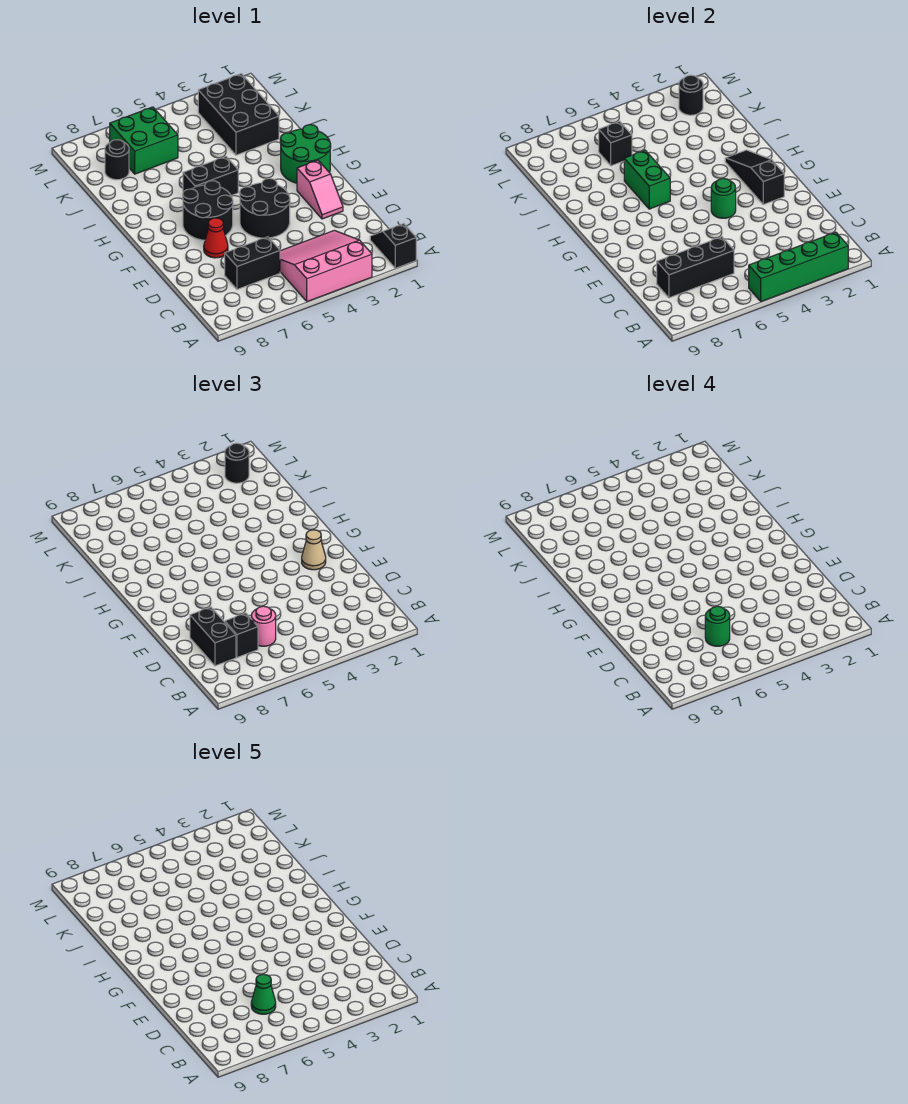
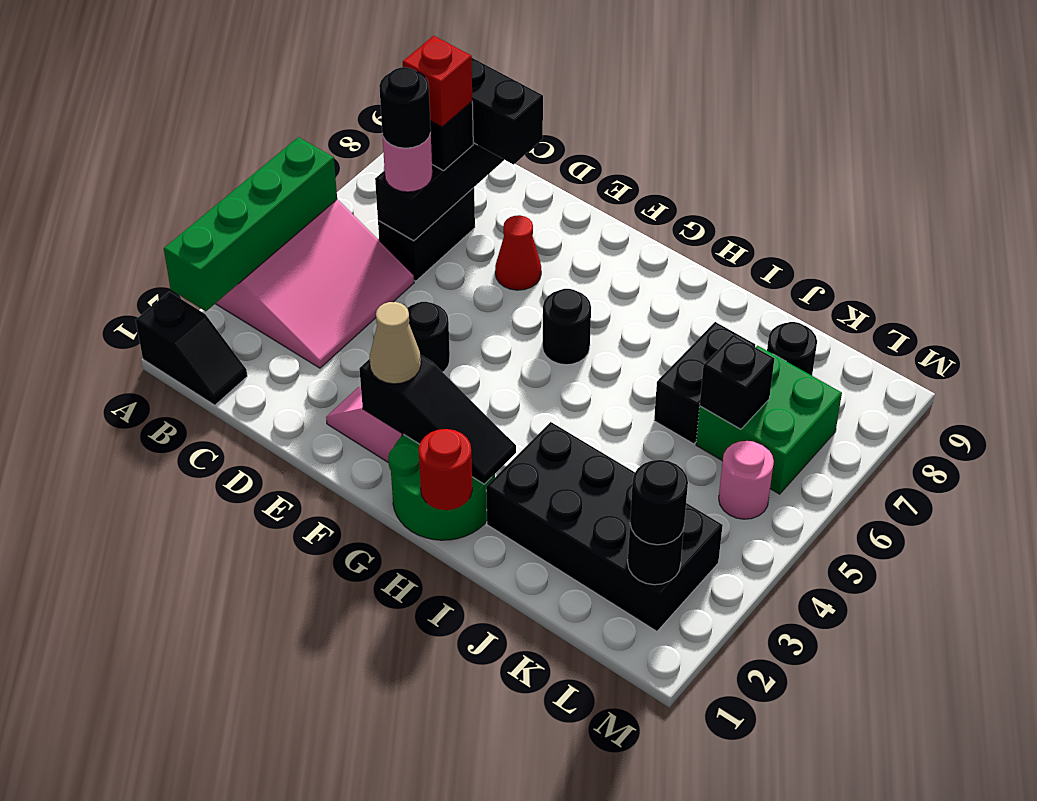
green round brick C6 level 4 -> black round brick C6 level 4
green cone C6 level 5 -> none
none -> red brick C7 level 4
black round brick E4:F5 level 1 -> black round brick E4 level 1
green round brick F4 level 2 -> none
black round brick F6:G7 level 1 -> black round brick G6 level 1
none -> red round brick H1 level 2
black brick H5:H6 level 1 -> black brick J6:J7 level 1
green brick H6:I6 level 2 -> none
black brick J2:L3 level 1 -> black brick I2:L3 level 1
none -> pink round brick L5 level 1

